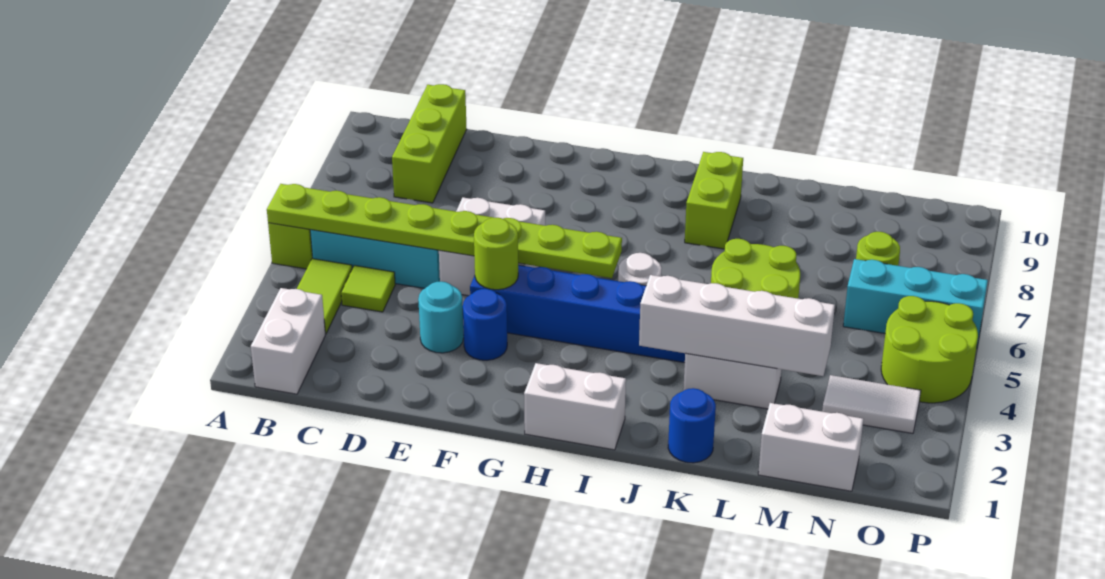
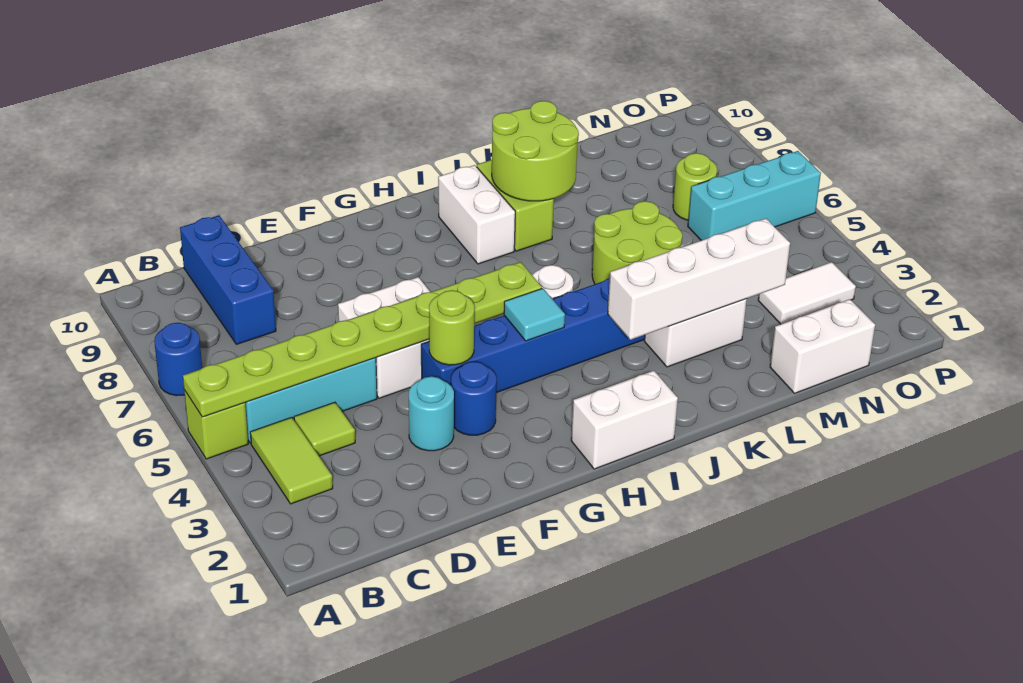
white brick B1:B2 level 1 -> white brick I8:I9 level 1
lime brick C8:C10 level 1 -> blue brick C8:C10 level 1
none -> cyan tile H4 level 2
blue round brick K1 level 1 -> blue round brick A7 level 1
lime round brick O4:P5 level 1 -> lime round brick J8:K9 level 2

